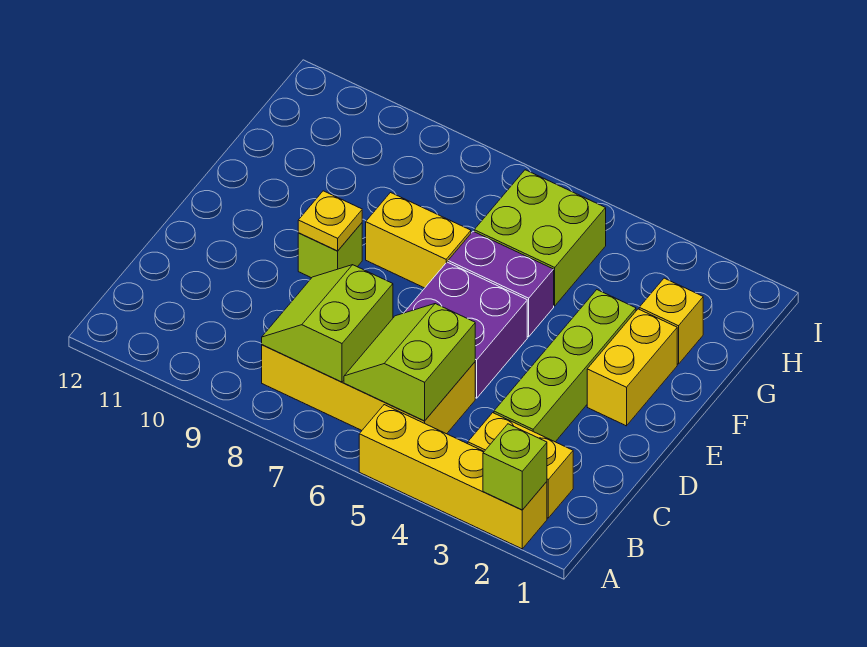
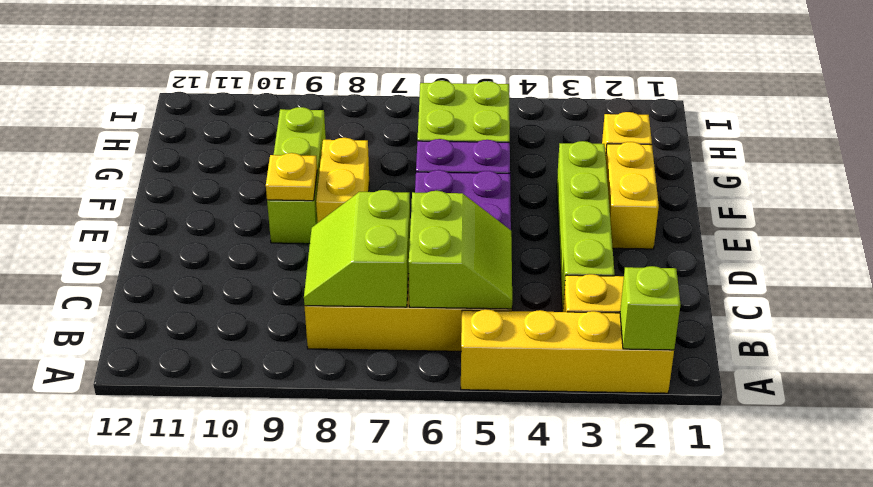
lime slope B5:C6 level 2 top 5 -> lime slope B5:C6 level 2 top 6
lime brick E9 level 1 -> lime brick E9:G9 level 1
yellow brick F7:F8 level 1 -> yellow brick E8:F8 level 1

